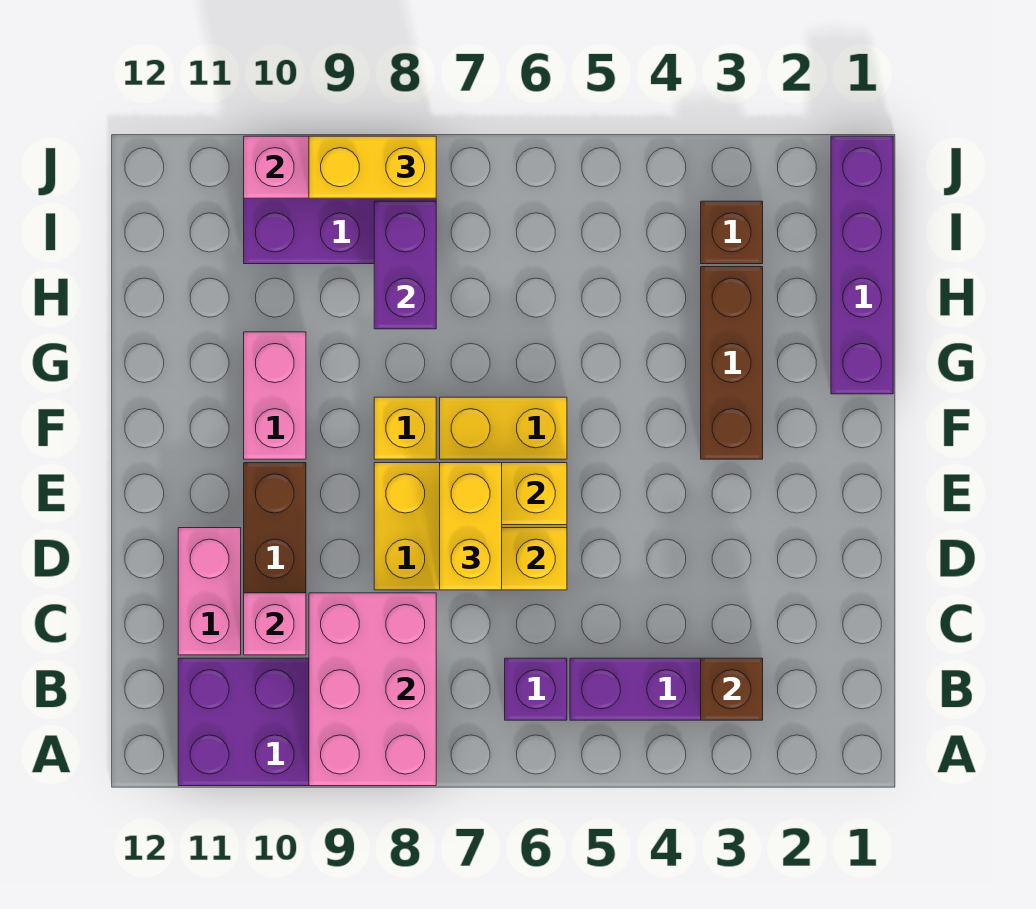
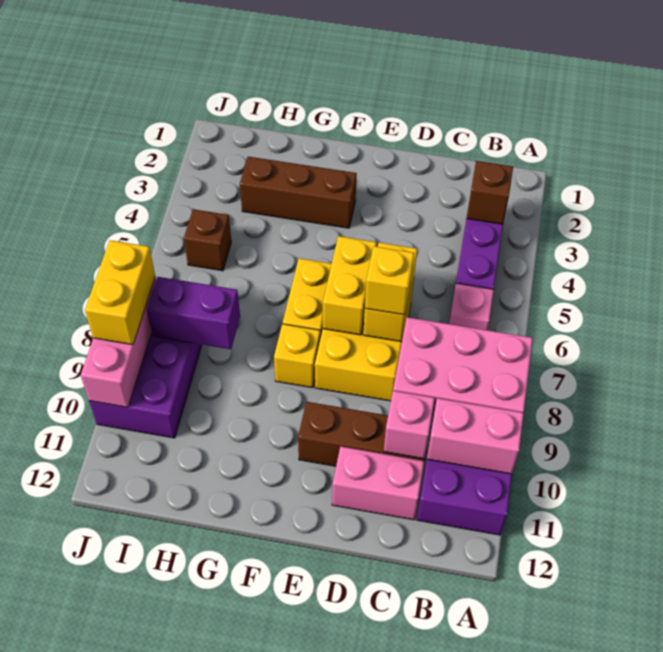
purple brick B6 level 1 -> pink brick B6 level 1
yellow brick D7:E7 level 3 -> yellow brick D7 level 3
pink brick F10:G10 level 1 -> pink brick A10:B10 level 2
purple brick G1:J1 level 1 -> none
brown brick I3 level 1 -> brown brick I5 level 1

